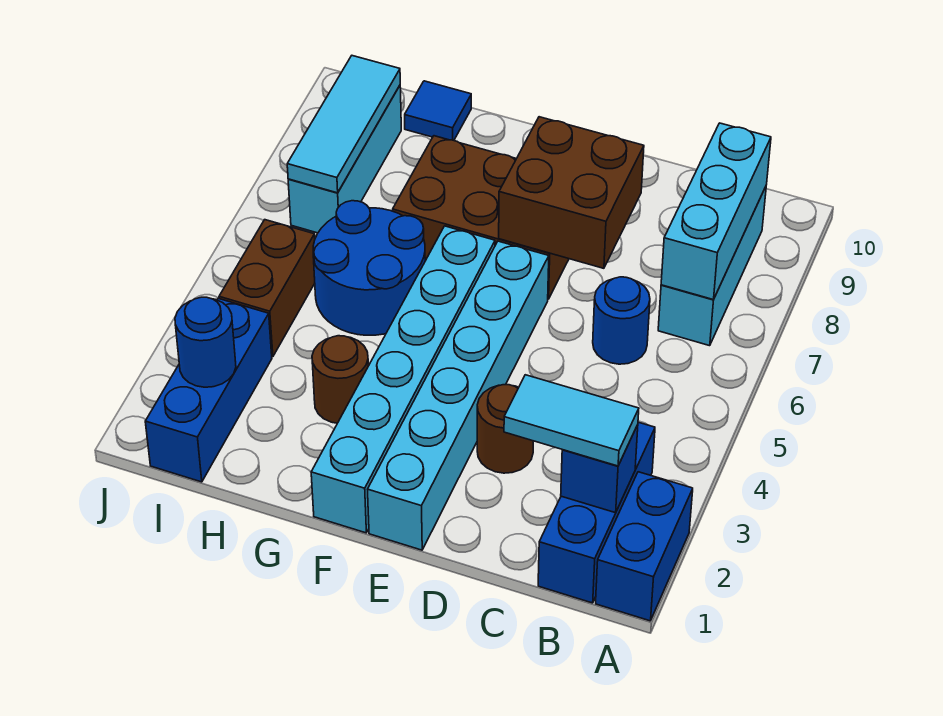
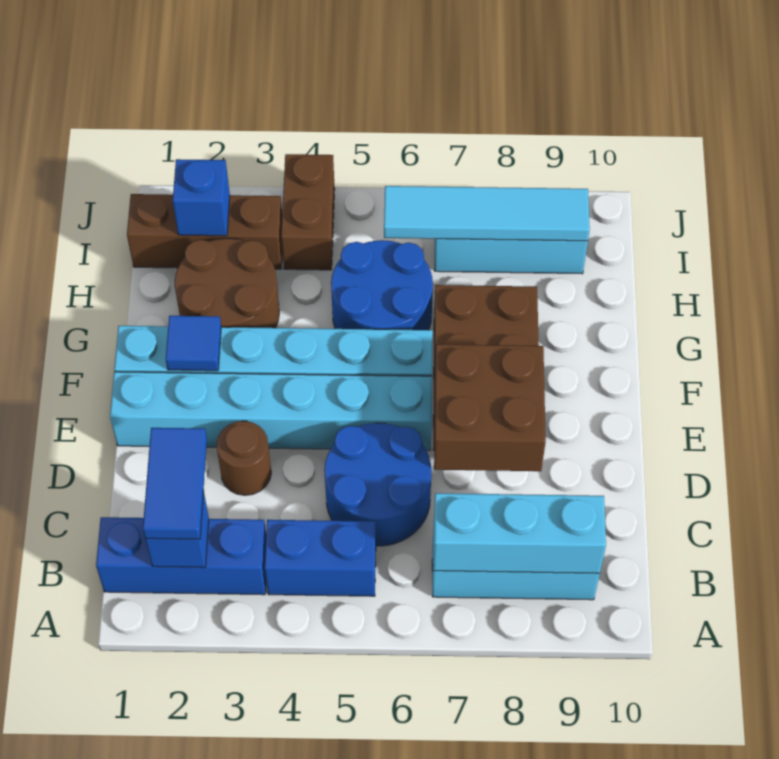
blue brick A1:A2 level 1 -> blue brick B4:B5 level 1
cyan tile B2:C2 level 3 -> blue tile B2:C2 level 3
blue round brick C6 level 1 -> blue round brick C5:D6 level 1
brown round brick G3 level 1 -> brown round brick G2:H3 level 1
blue tile H10 level 1 -> blue tile F2 level 2
blue brick I1:I3 level 1 -> brown brick I1:I3 level 1
blue round brick I2 level 2 -> blue brick I2 level 2
brown brick I4:I5 level 1 -> brown brick I4:J4 level 1
cyan tile I7:I9 level 2 -> cyan tile I6:I9 level 2

